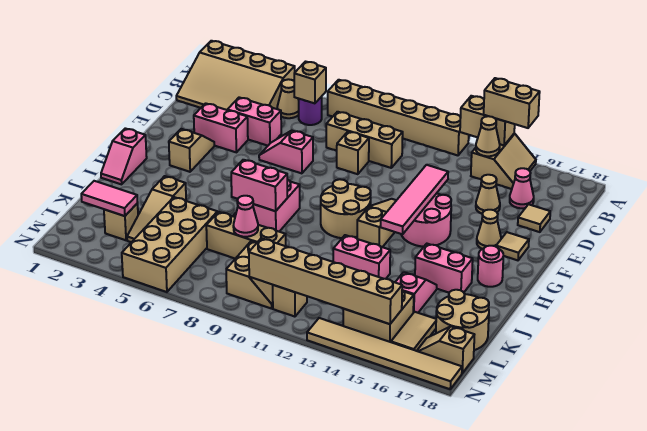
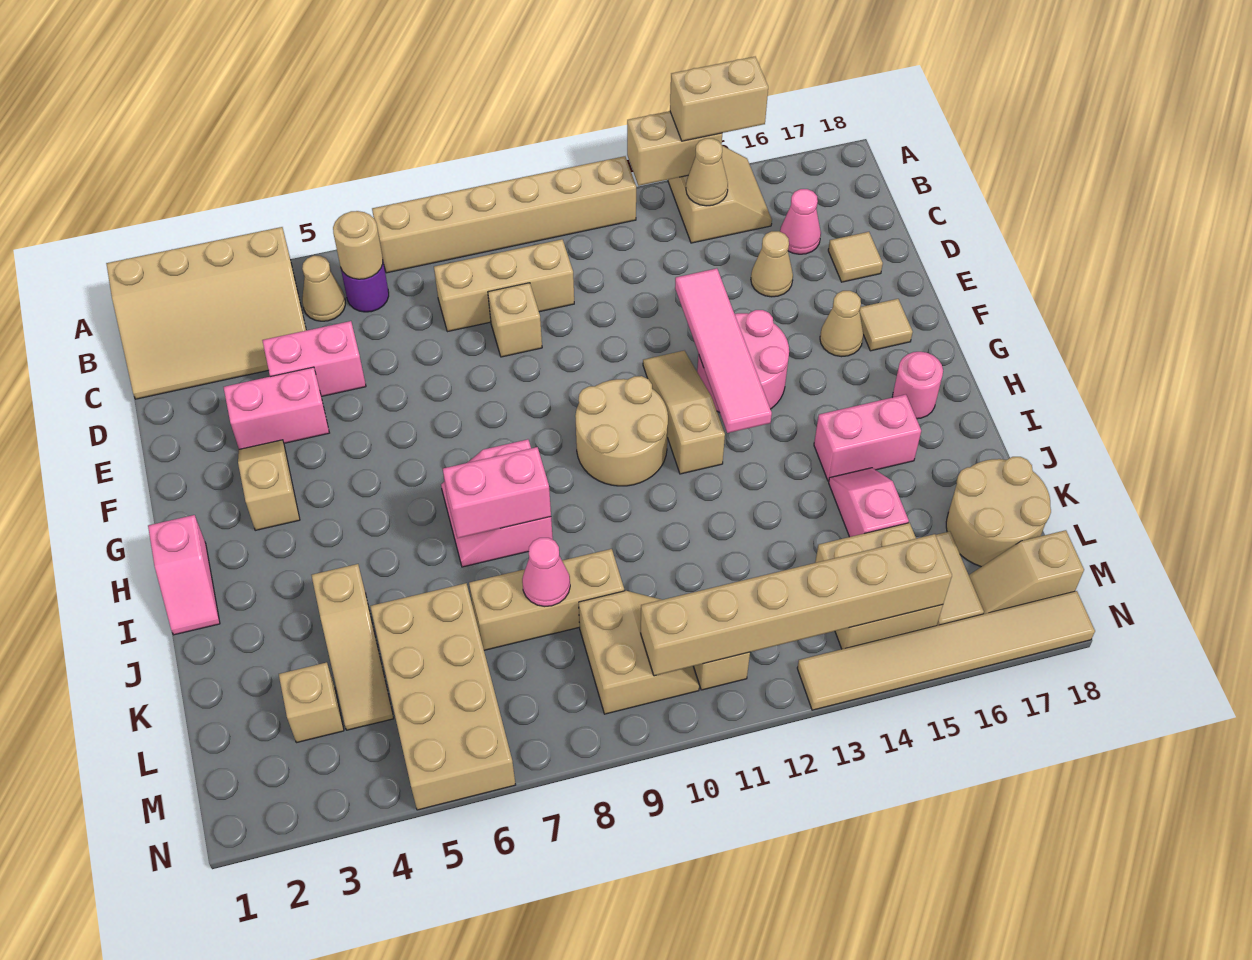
tan brick B6 level 2 -> tan round brick B6 level 2
pink slope E6:E7 level 1 top 7 -> none
pink brick J12:J13 level 1 -> none
pink tile L2:L3 level 2 -> none

